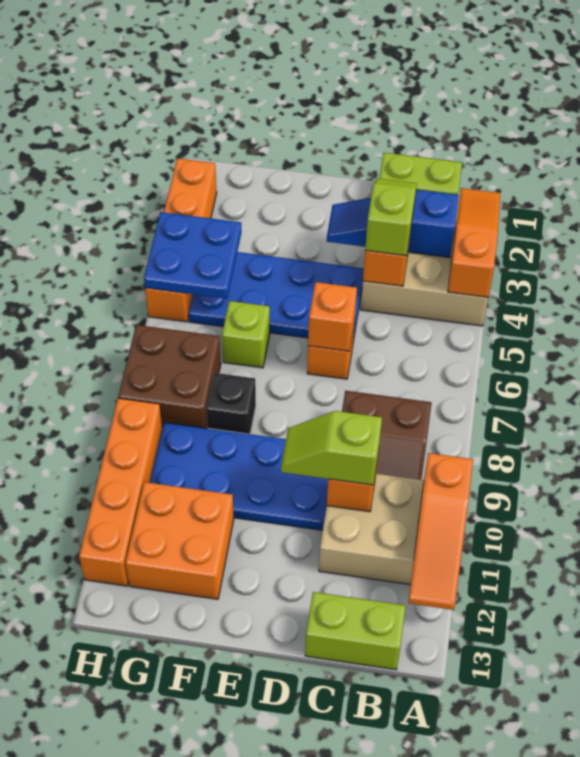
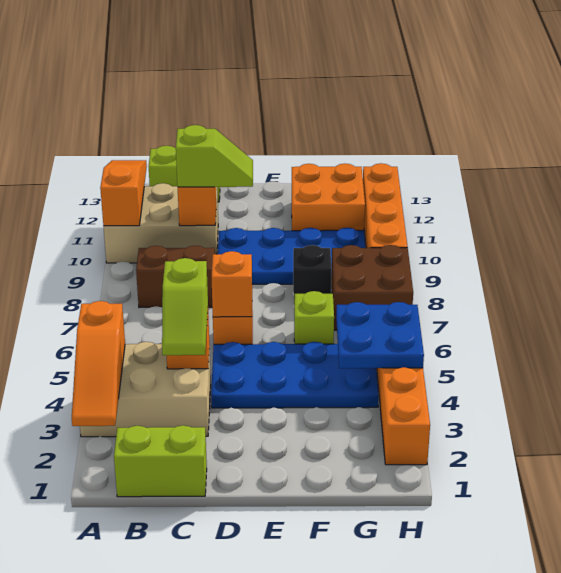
blue slope B3:D3 level 2 top B -> none

